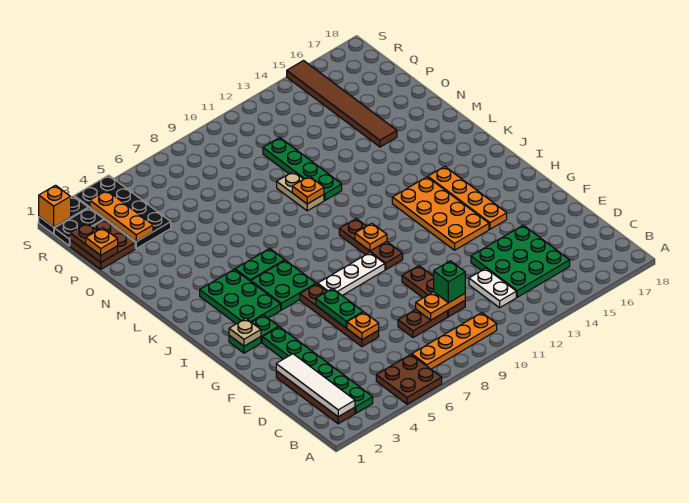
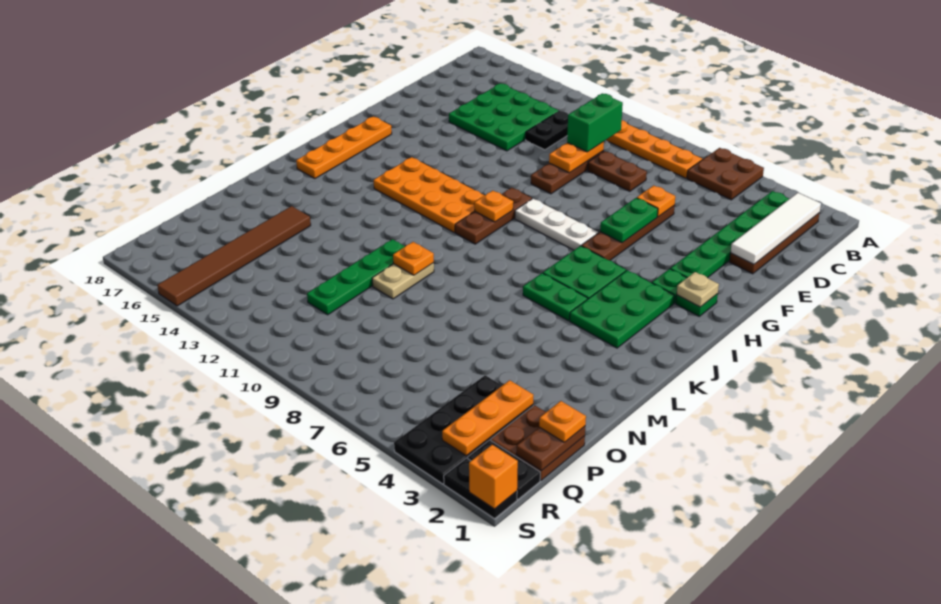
white plate C12:D12 level 1 -> black plate C12:D12 level 1
orange plate D9:D10 level 2 -> orange plate D10:E10 level 2
green brick D10 level 3 -> green brick C10:D10 level 3
orange plate G13:J14 level 1 -> orange plate I11:J14 level 1
orange plate G15:J15 level 1 -> orange plate H17:K17 level 1

